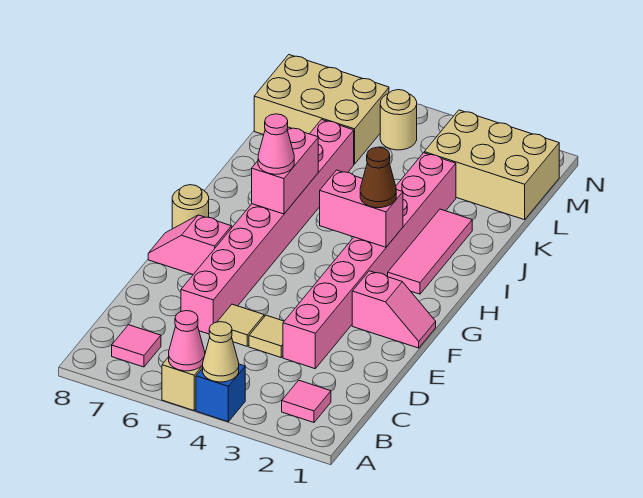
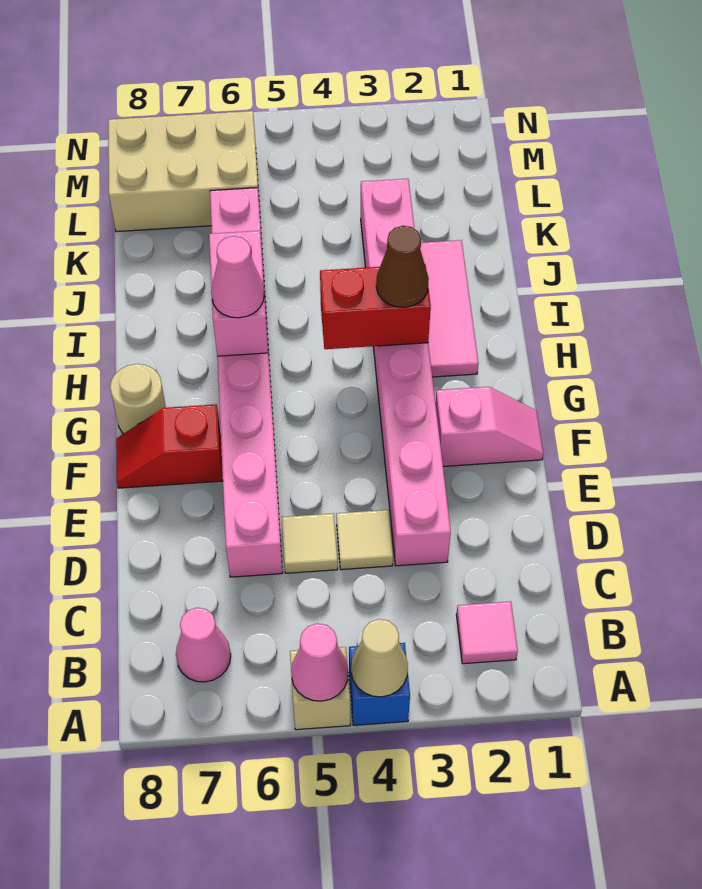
pink tile B7 level 1 -> pink cone B7 level 1
pink slope F7:F8 level 1 top 7 -> red slope F7:F8 level 1 top 7
pink brick H3:H4 level 2 -> red brick H3:H4 level 2
tan brick L1:M3 level 1 -> none
tan round brick M5 level 1 -> none

